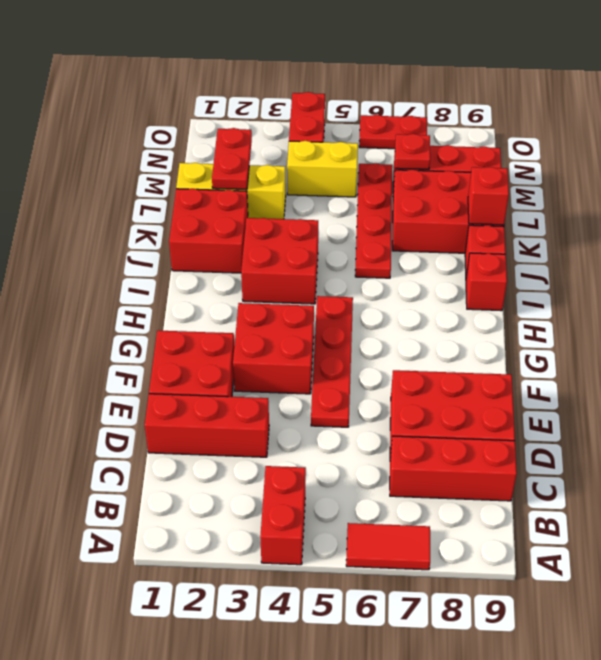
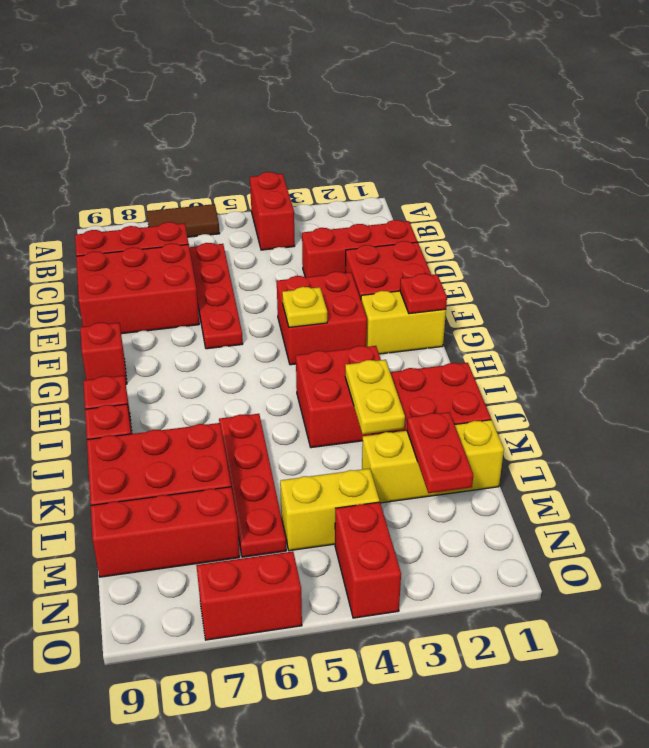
red tile A6:A7 level 1 -> brown tile A6:A7 level 1
red plate E5:H5 level 1 -> red plate C6:F6 level 1
none -> yellow brick G1:G2 level 1
none -> yellow plate G4 level 2
none -> yellow plate J3:K3 level 2
red brick K9 level 2 -> red brick G9 level 1
red plate M7 level 2 -> red plate G1 level 2
red plate O6:O7 level 1 -> red brick O6:O7 level 1

